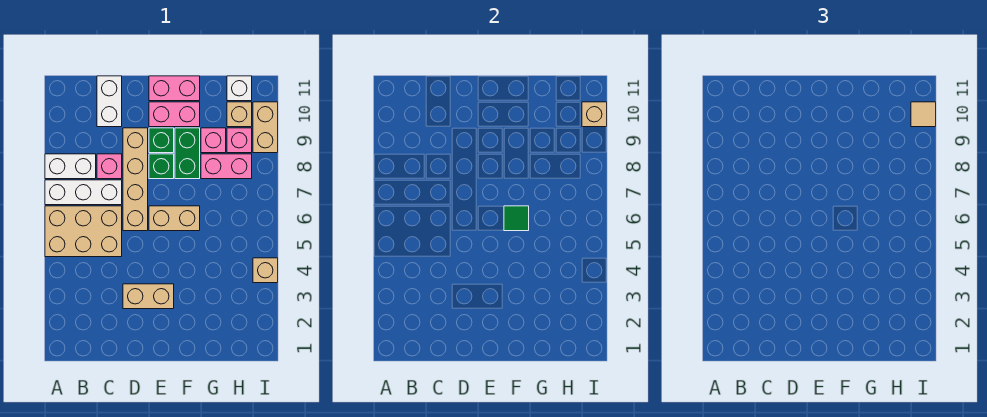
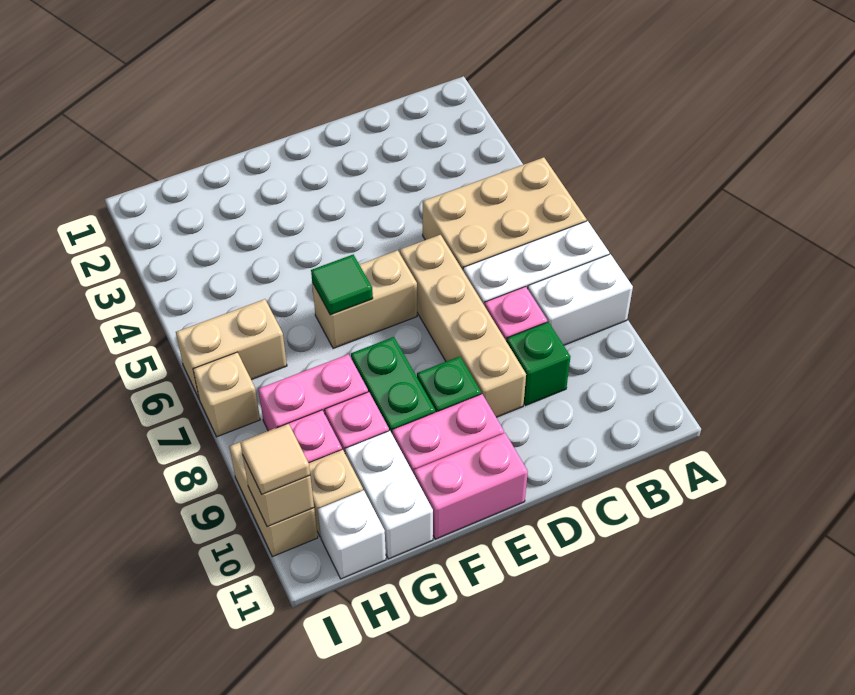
white brick C10:C11 level 1 -> white brick G10:G11 level 1
tan brick D3:E3 level 1 -> tan brick H6:I6 level 1
green brick E8 level 1 -> green brick C9 level 1
tan brick I4 level 1 -> tan brick I7 level 1

